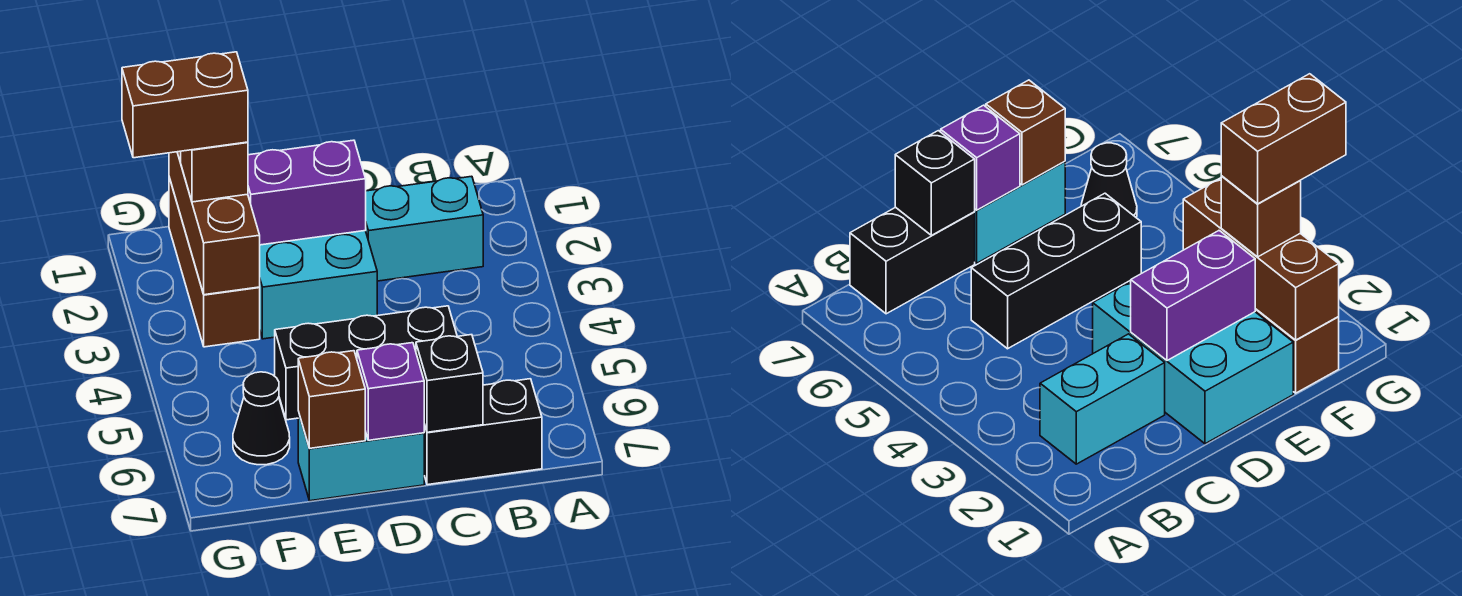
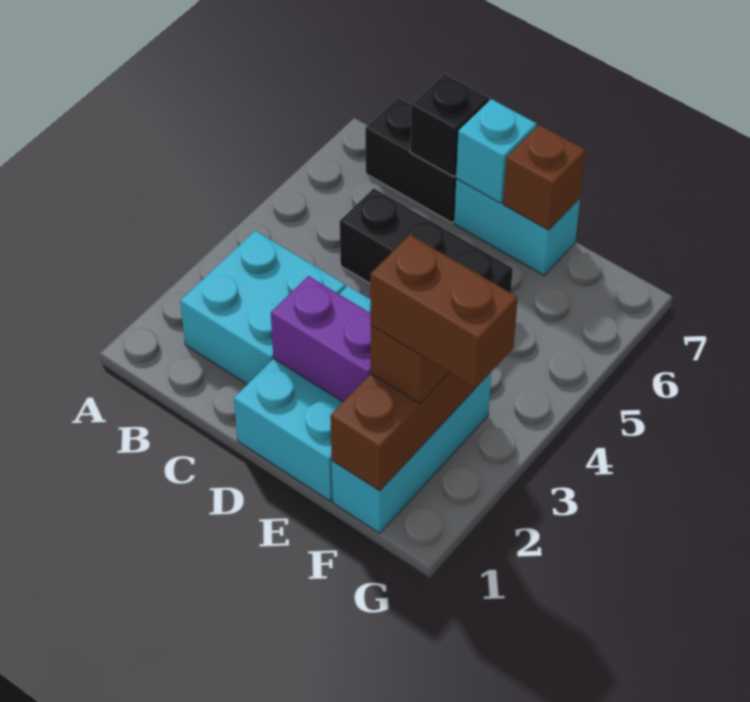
cyan brick B2:C2 level 1 -> cyan brick B2:C3 level 1
purple brick D7 level 2 -> cyan brick D7 level 2
brown brick F1:F3 level 1 -> cyan brick F1:F3 level 1
black cone F6 level 1 -> none

